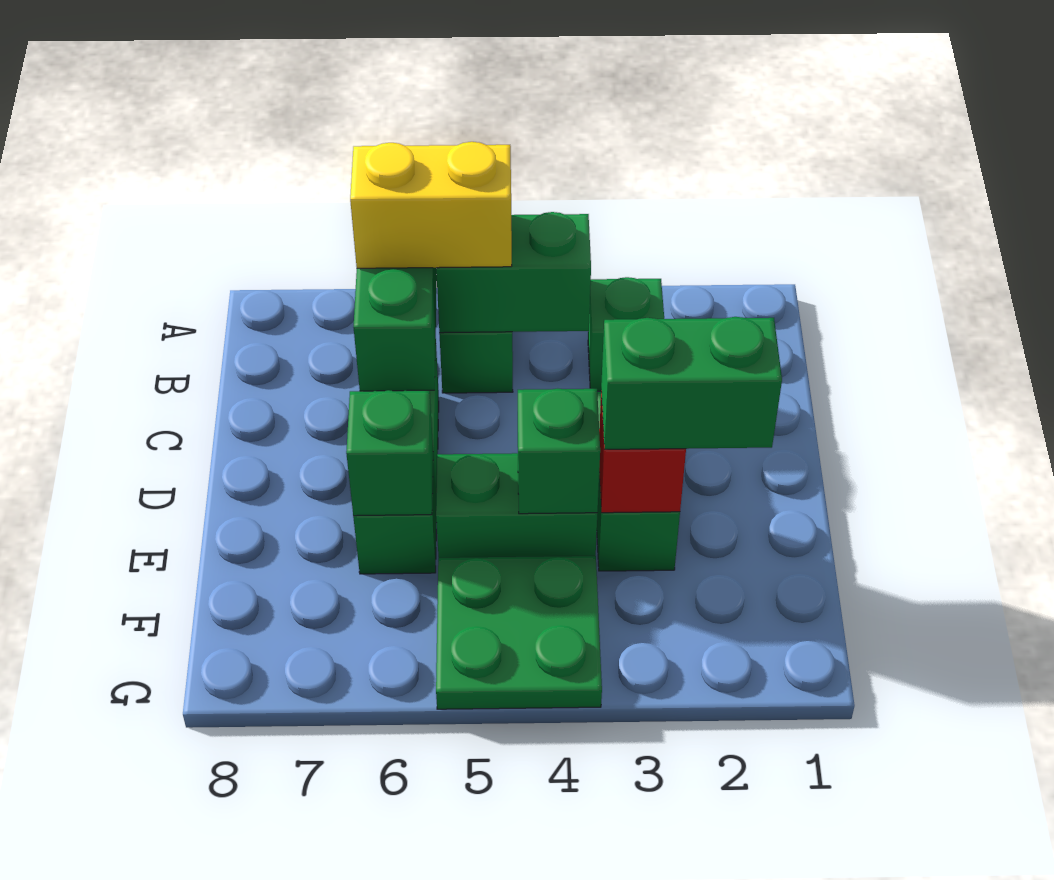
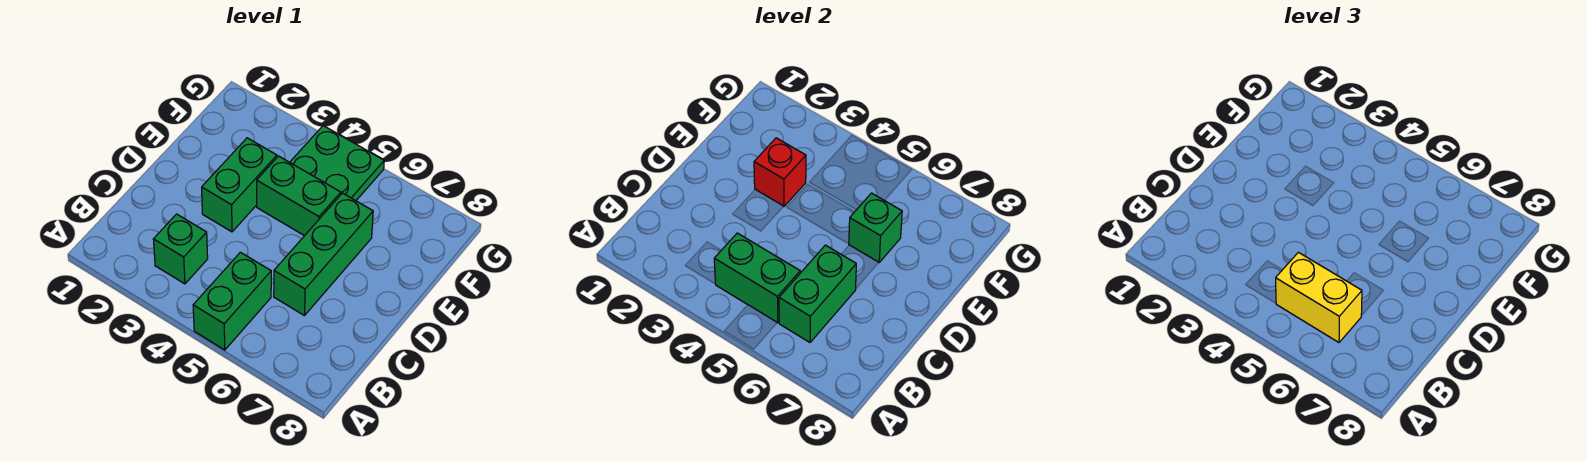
green brick E2:E3 level 3 -> none
green brick E4 level 2 -> none

